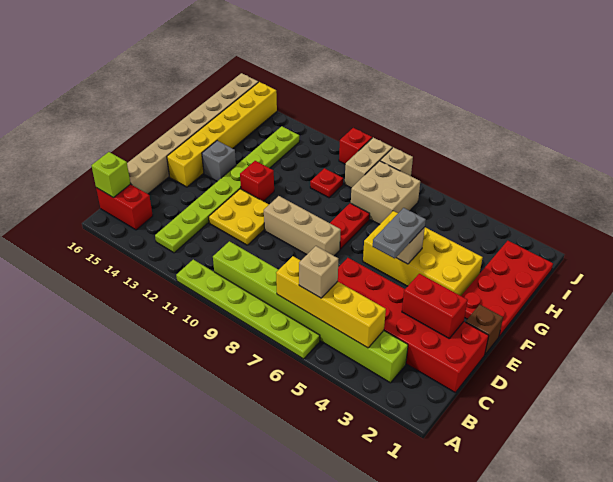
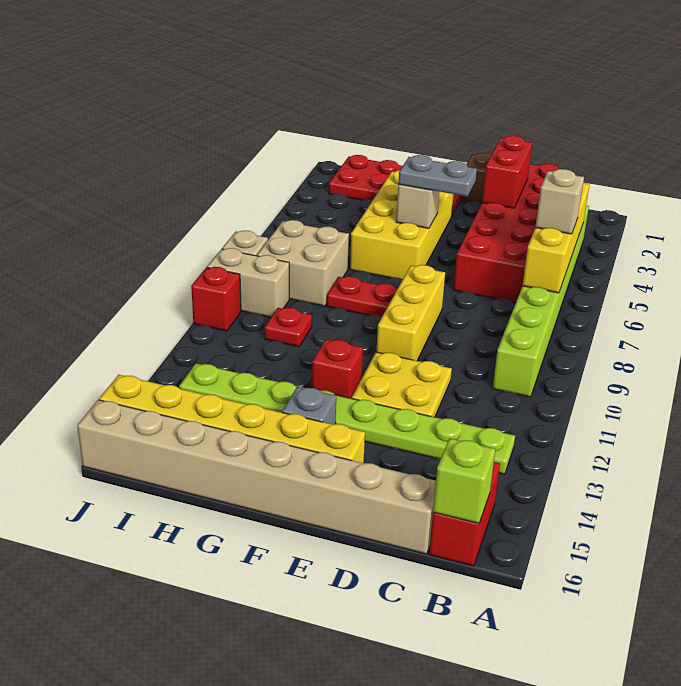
lime plate A6:A11 level 1 -> none
tan brick E8:E10 level 1 -> yellow brick E8:E10 level 1

